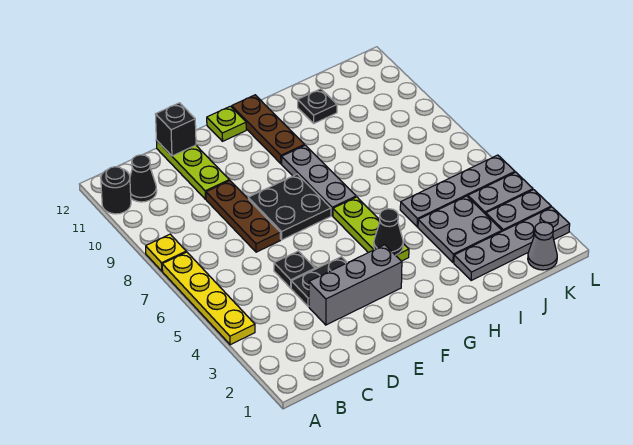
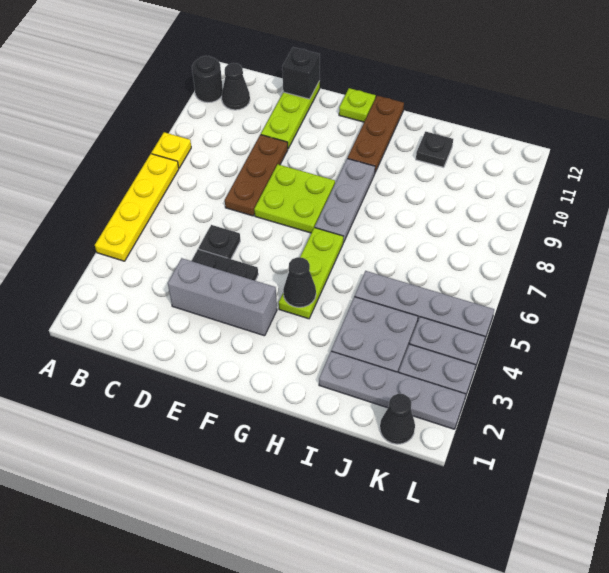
black plate E7:F8 level 1 -> lime plate E7:F8 level 1
grey cone K1 level 1 -> black cone K1 level 1

